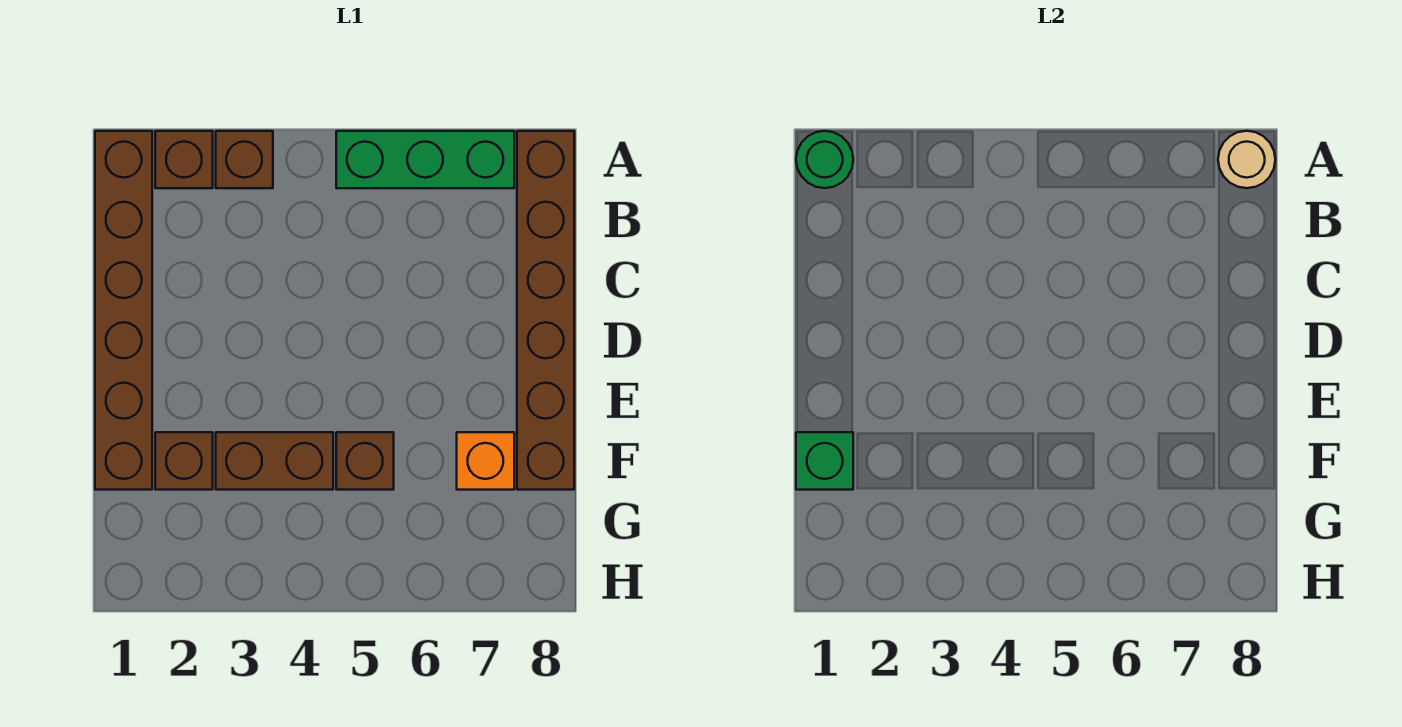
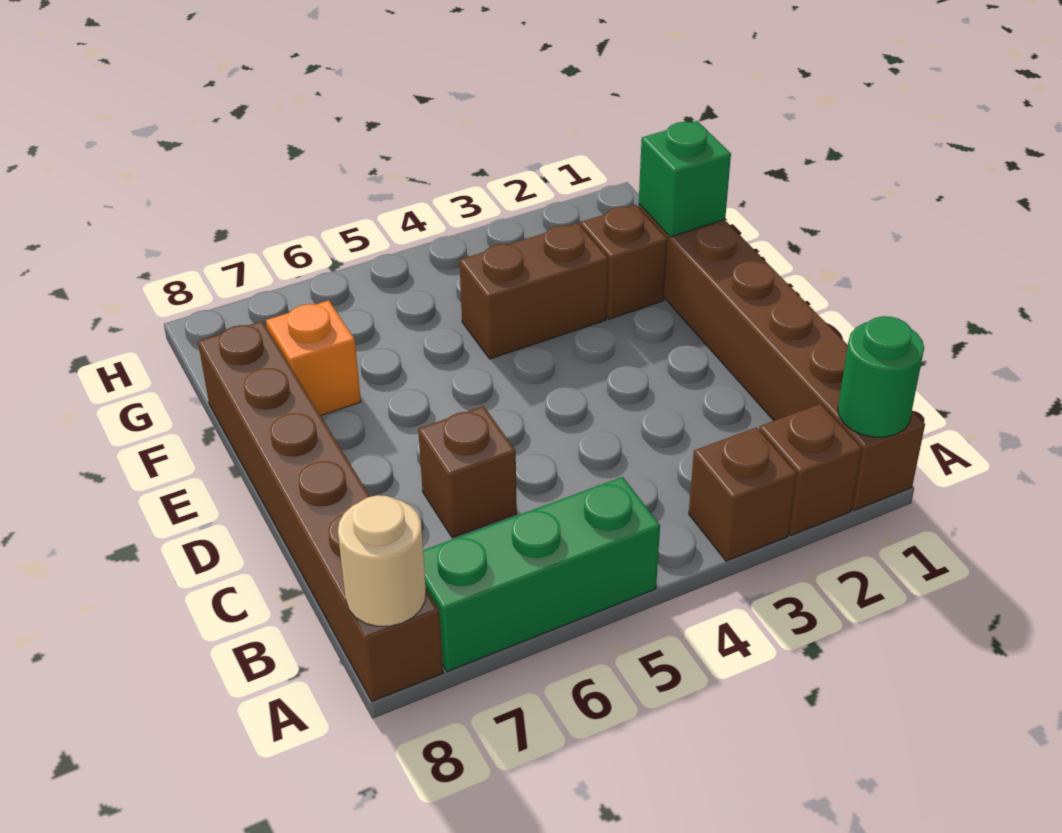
brown brick F5 level 1 -> brown brick C6 level 1

